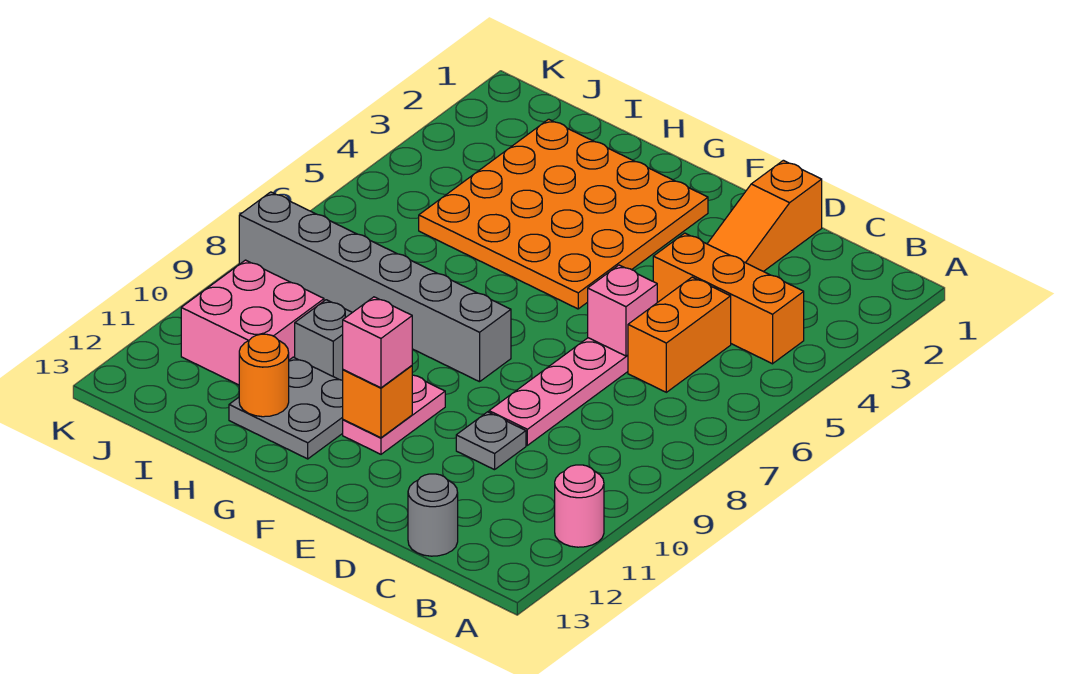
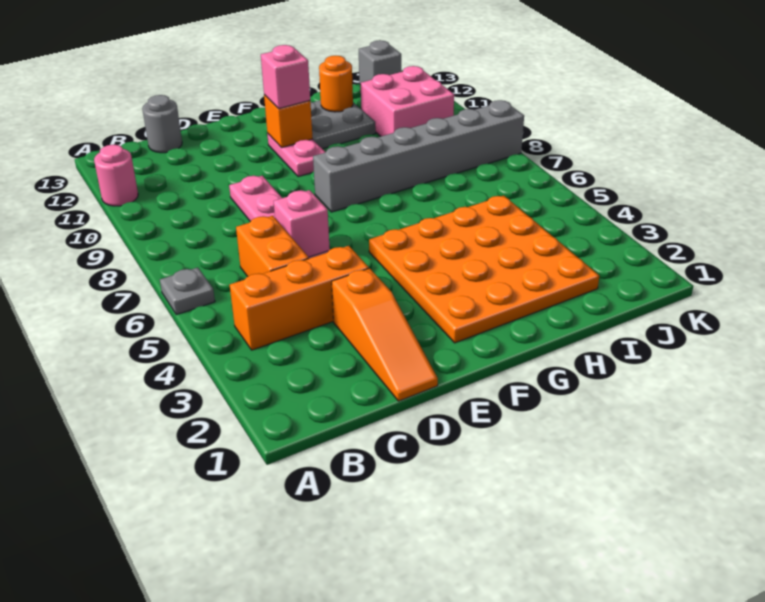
orange slope D1:D3 level 1 top 1 -> orange slope D1:D3 level 1 top 3
grey plate D10 level 1 -> grey plate A6 level 1
grey brick H10 level 1 -> grey brick J13 level 1

